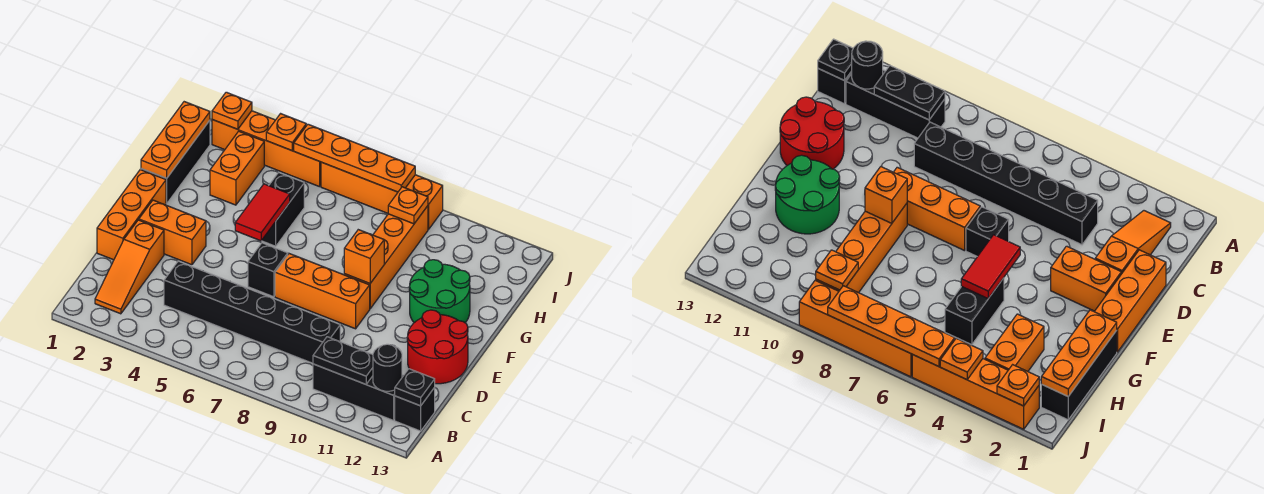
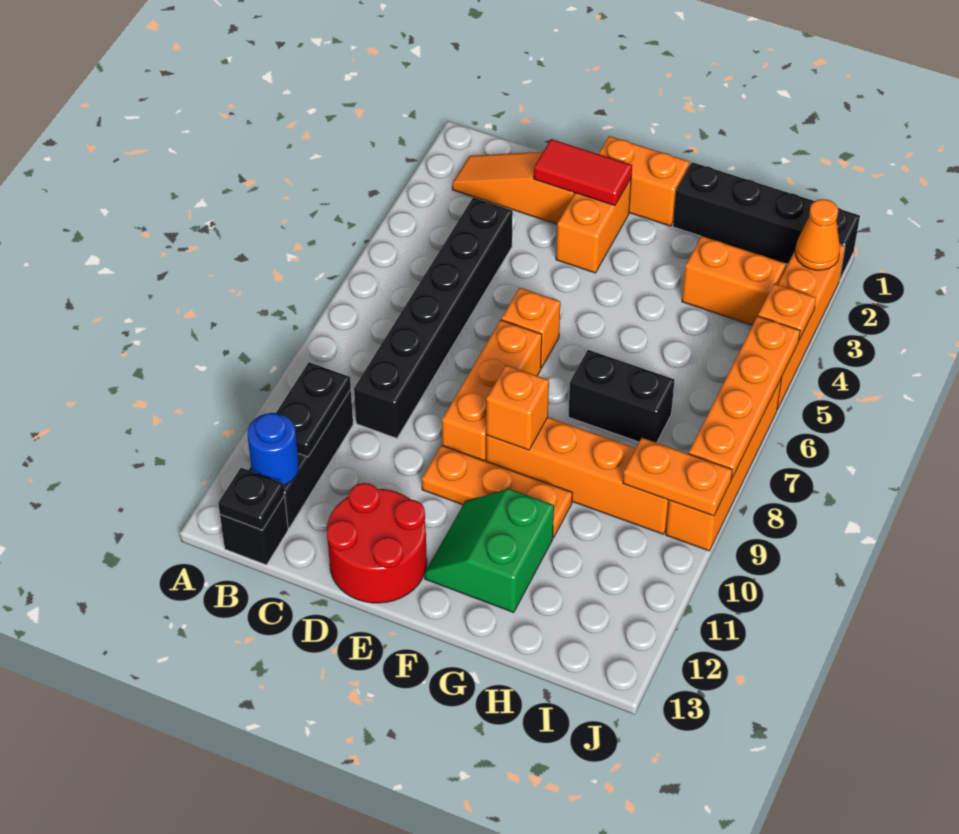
black round brick B12 level 2 -> blue round brick B12 level 2
orange brick D1:F1 level 1 -> orange brick E1:F1 level 1
black brick E6 level 1 -> orange brick E6 level 1
red tile F5:G5 level 2 -> red tile D2:E2 level 2
green round brick F11:G12 level 1 -> green slope F11:G12 level 1 top G
black brick G1:I1 level 1 -> black brick G1:J1 level 1
orange plate G1:I1 level 2 -> orange plate E10:G10 level 1
black brick G5:H5 level 1 -> black brick G7:H7 level 1
orange plate I9 level 2 -> orange plate I9:J9 level 2
orange plate J2 level 2 -> orange cone J2 level 2

